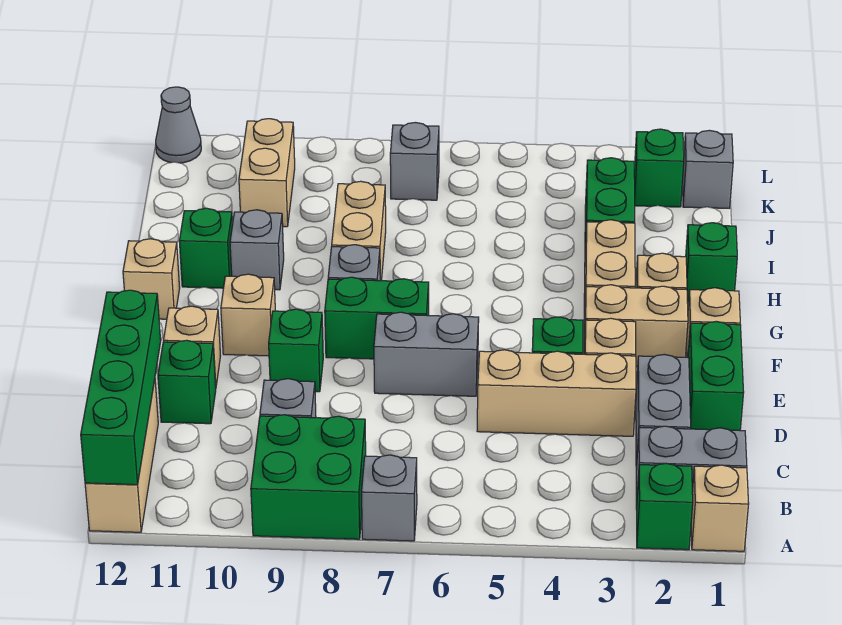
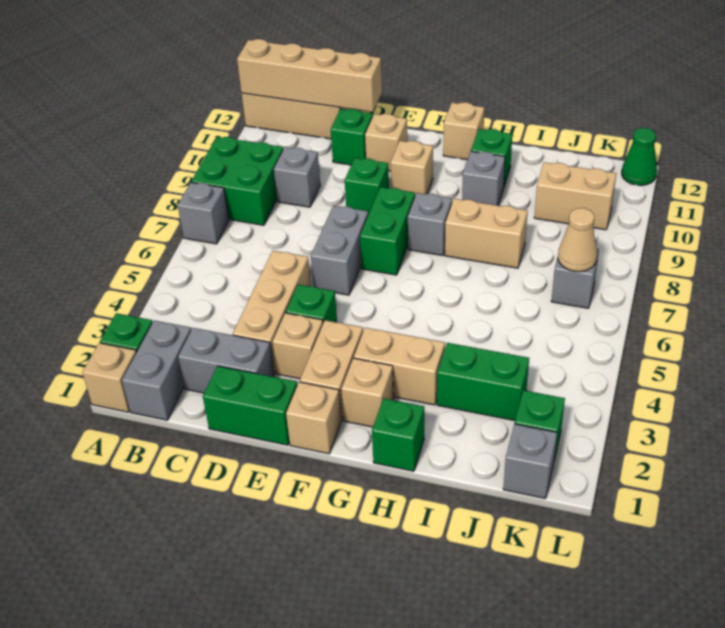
green brick A12:D12 level 2 -> tan brick A12:D12 level 2
none -> tan cone K7 level 2
grey cone L12 level 1 -> green cone L12 level 1

